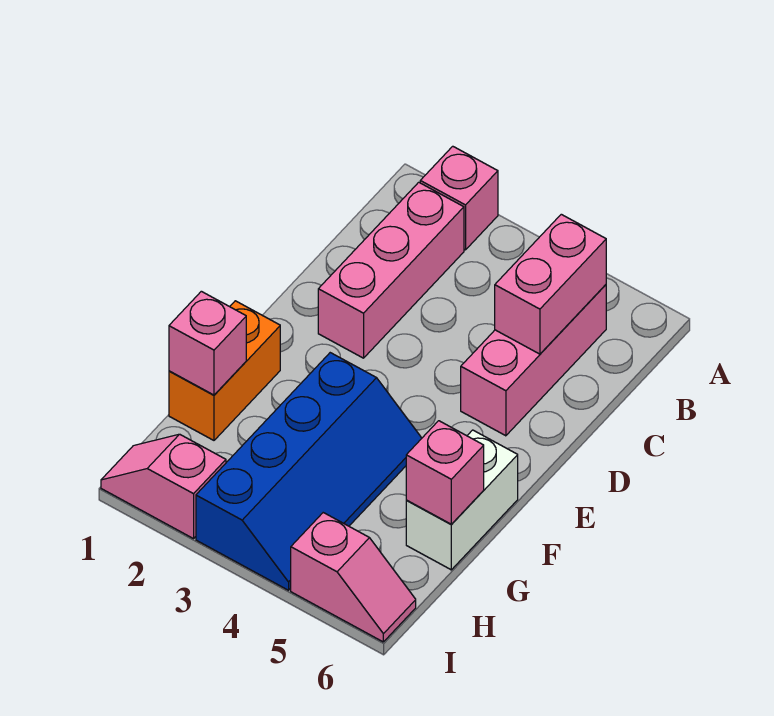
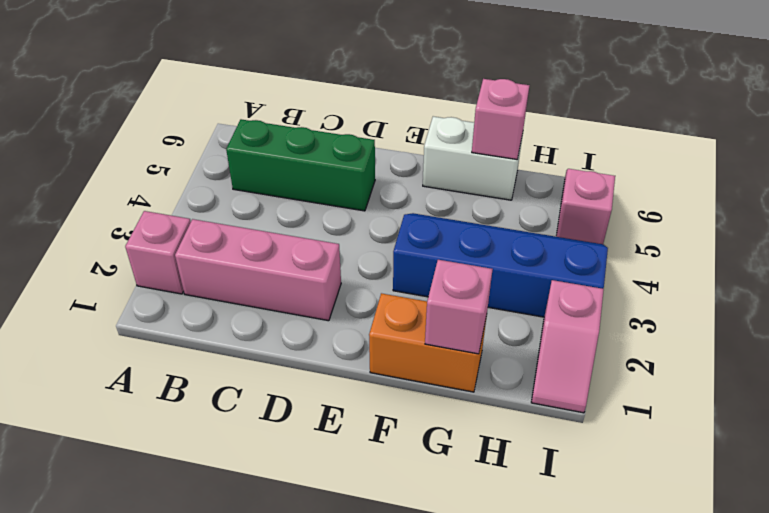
pink brick B5:D5 level 1 -> green brick B5:D5 level 1
pink brick B5:C5 level 2 -> none

